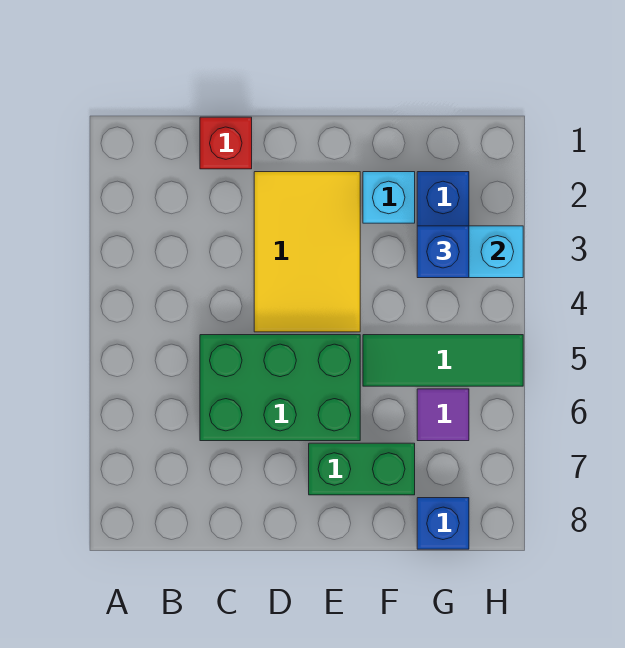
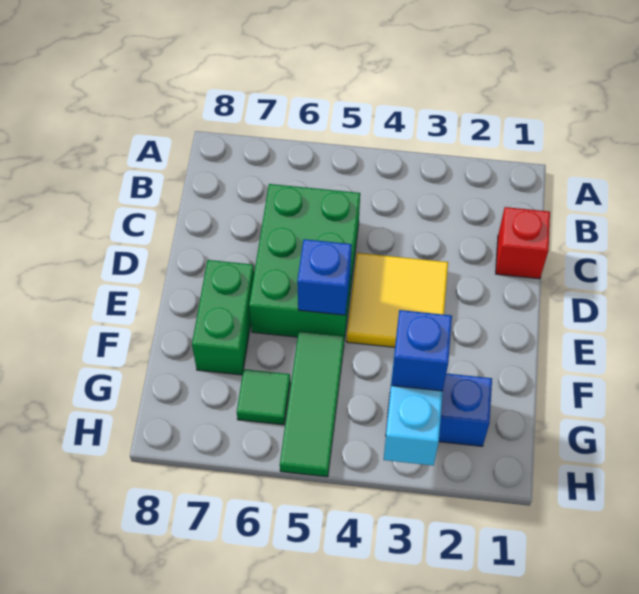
yellow tile D2:E4 level 1 -> yellow tile D3:E4 level 1
cyan brick F2 level 1 -> none
purple tile G6 level 1 -> green tile G6 level 1
blue brick G8 level 1 -> blue brick E5 level 2

